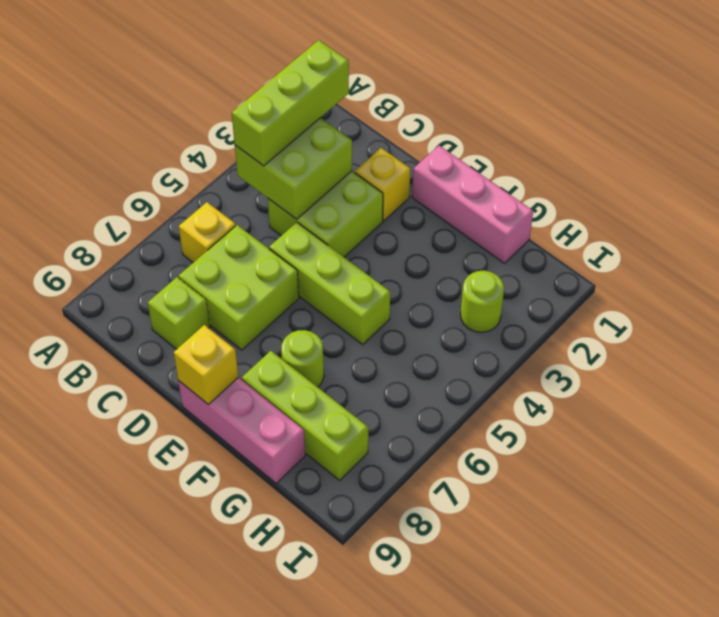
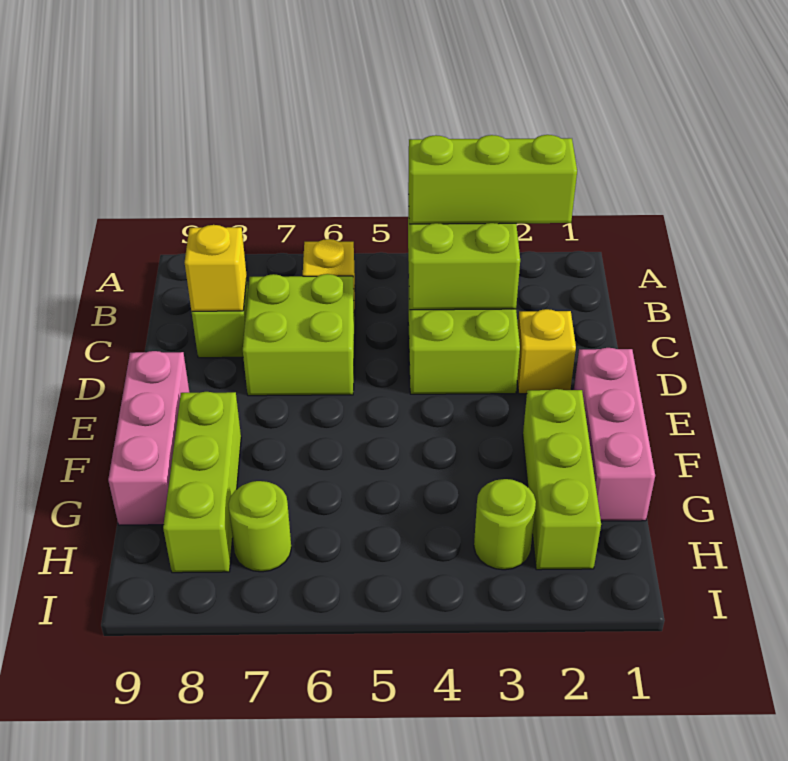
lime brick D5:F5 level 1 -> lime brick F2:H2 level 1
yellow brick E9 level 2 -> yellow brick C8 level 2
lime round brick F7 level 1 -> lime round brick H7 level 1

